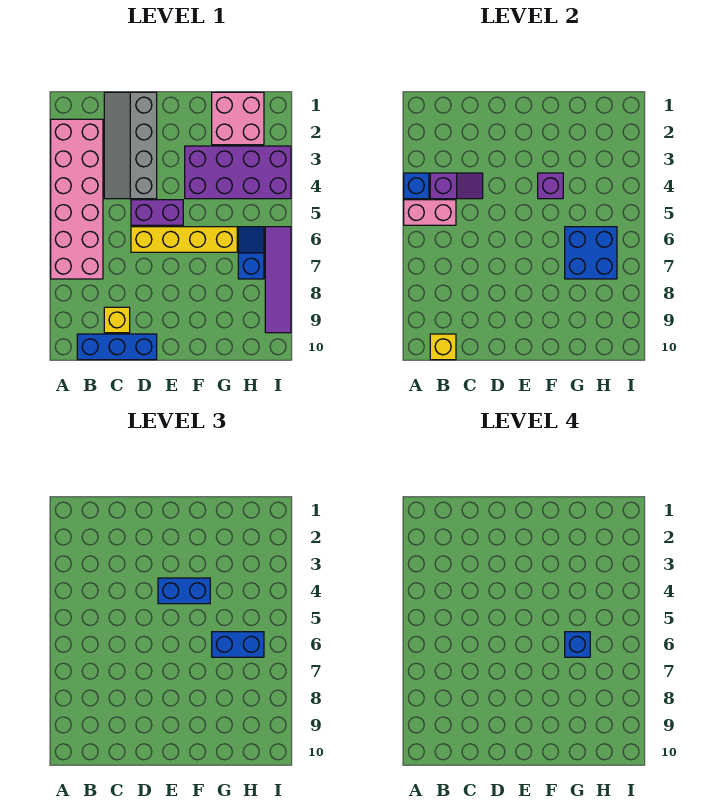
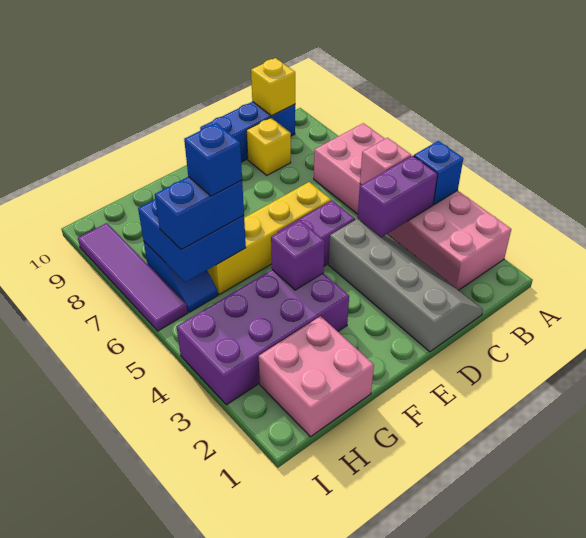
pink brick A5:B5 level 2 -> pink brick B5 level 2
purple slope B4:C4 level 2 top B -> purple brick B4:C4 level 2
blue brick E4:F4 level 3 -> none

